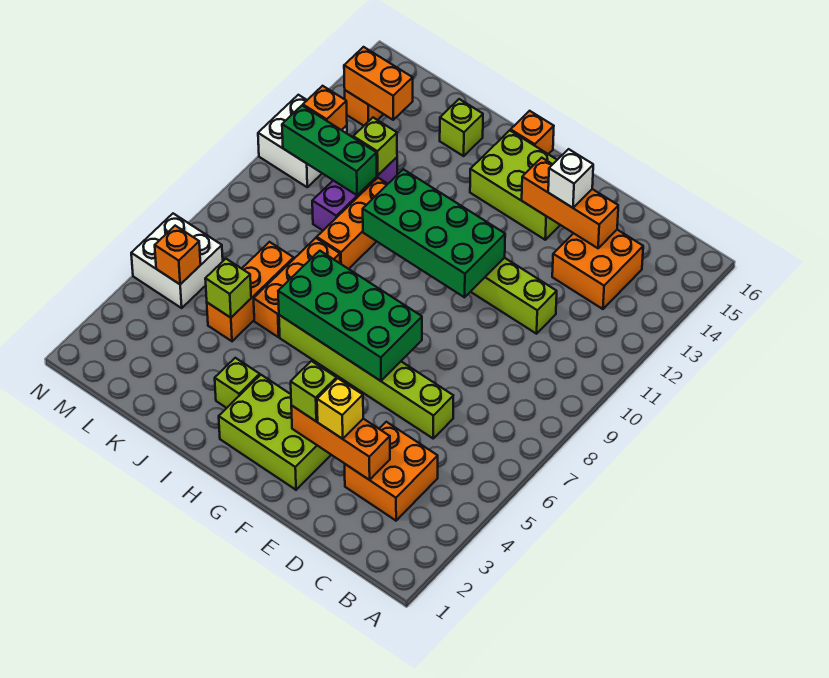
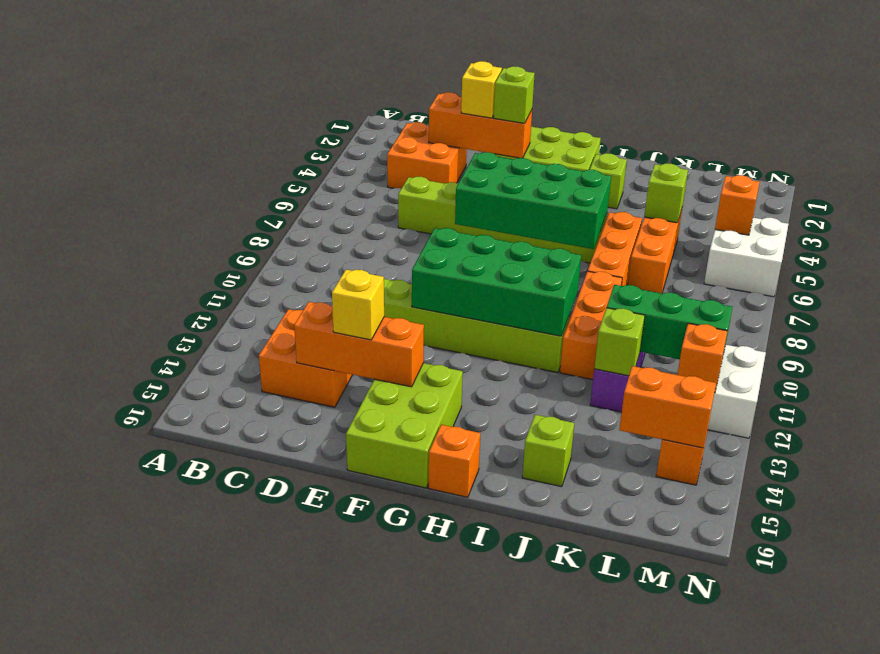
white brick E14 level 3 -> yellow brick E14 level 3
lime brick F14:H15 level 1 -> lime brick F14:G16 level 1

